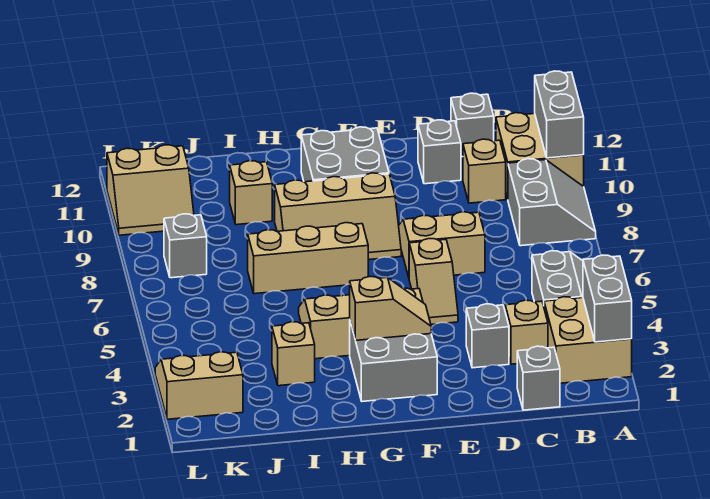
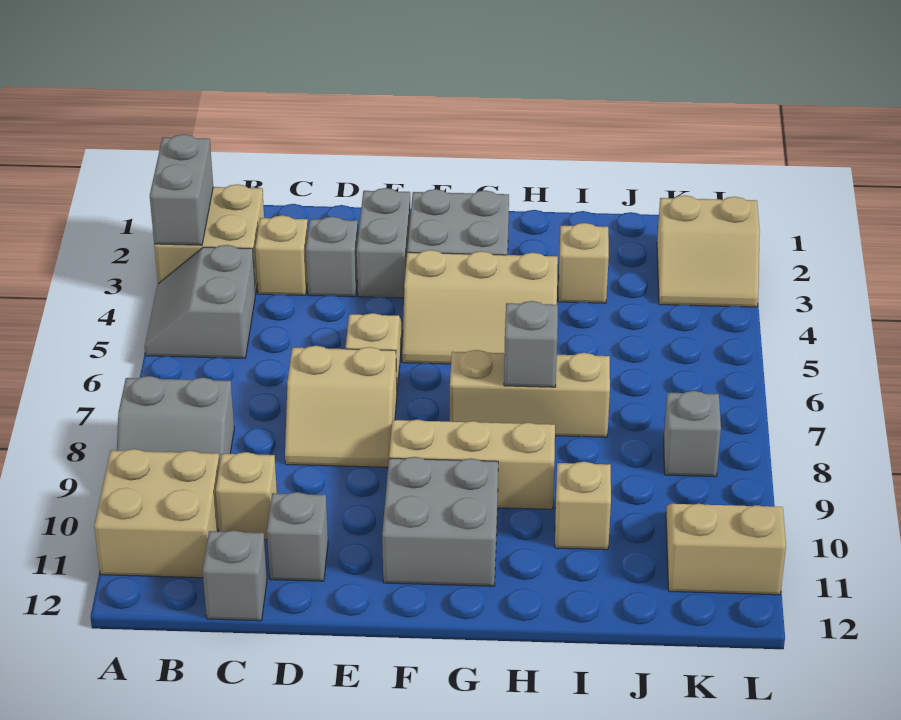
grey slope A8:B9 level 1 top B -> grey slope A8:B9 level 1 top 8
grey brick A10:A11 level 2 -> grey brick E2:E3 level 1
grey brick C1 level 1 -> grey brick H7 level 2
tan slope F3:G3 level 2 top G -> none

